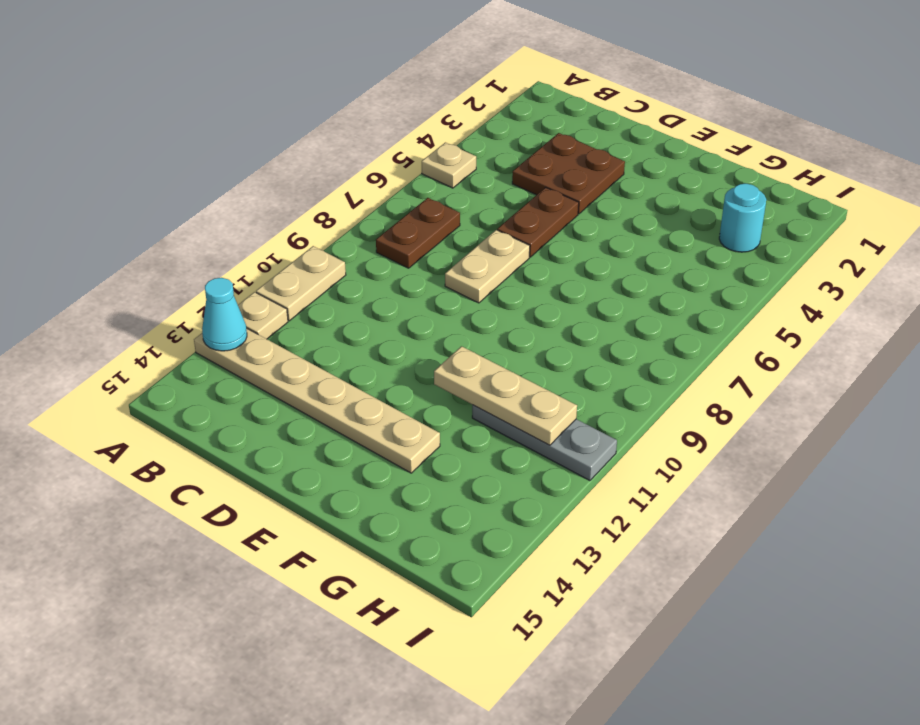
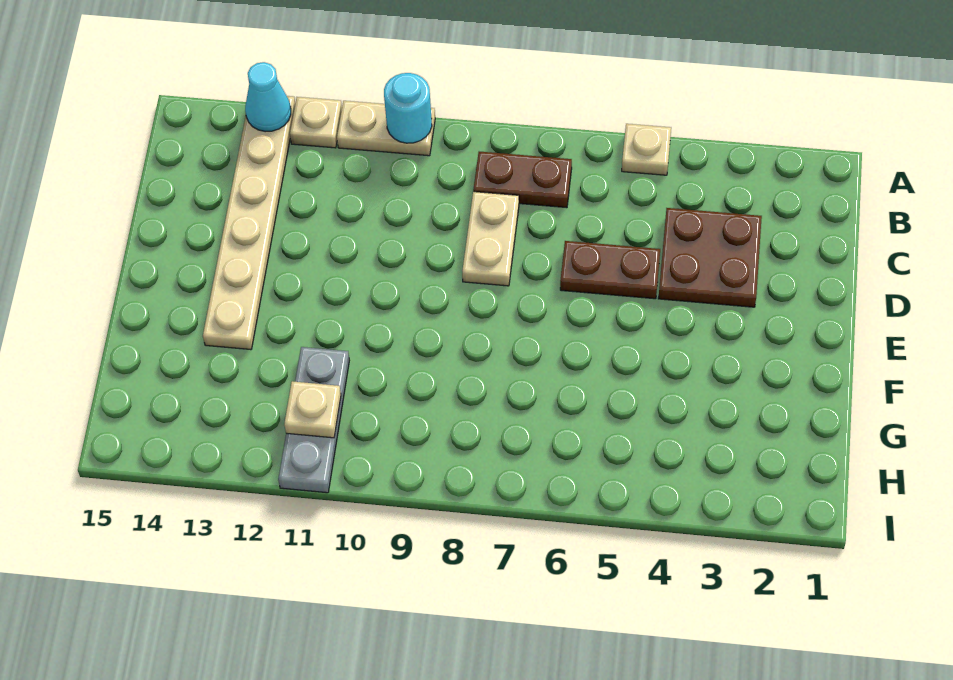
tan plate D7:D8 level 1 -> tan plate C8:D8 level 1
tan plate F11:H11 level 2 -> tan plate H11 level 2
cyan round brick H3 level 1 -> cyan round brick A10 level 2

